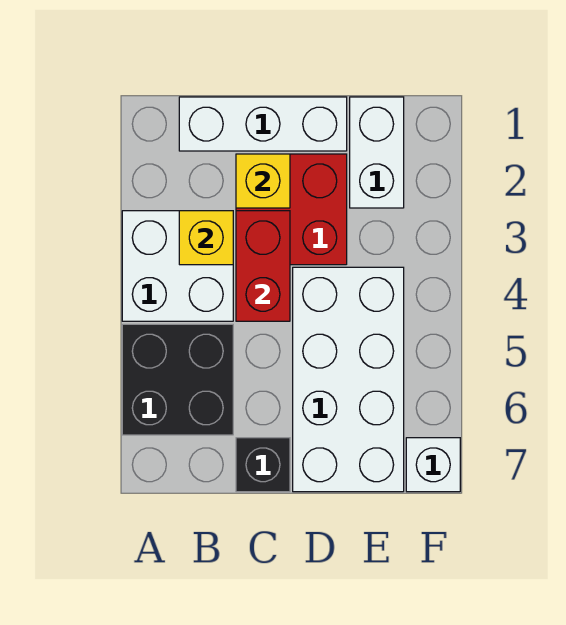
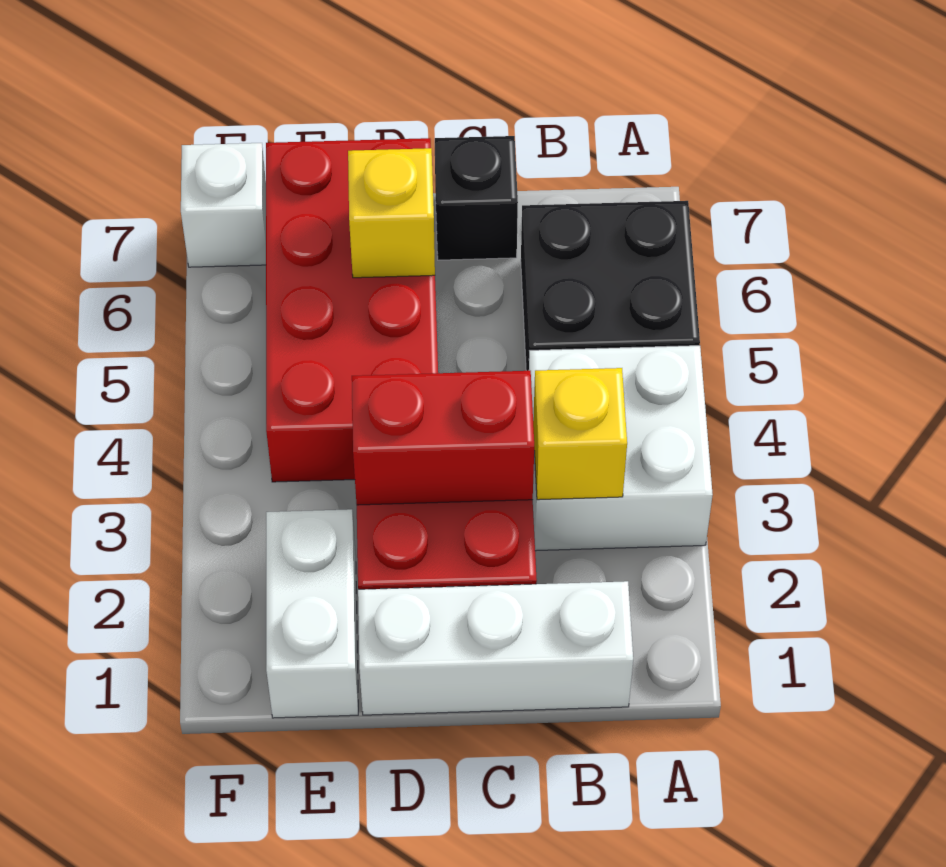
yellow brick C2 level 2 -> yellow brick D6 level 2
red brick C3:C4 level 2 -> red brick C3:D3 level 2
white brick D4:E7 level 1 -> red brick D4:E7 level 1

